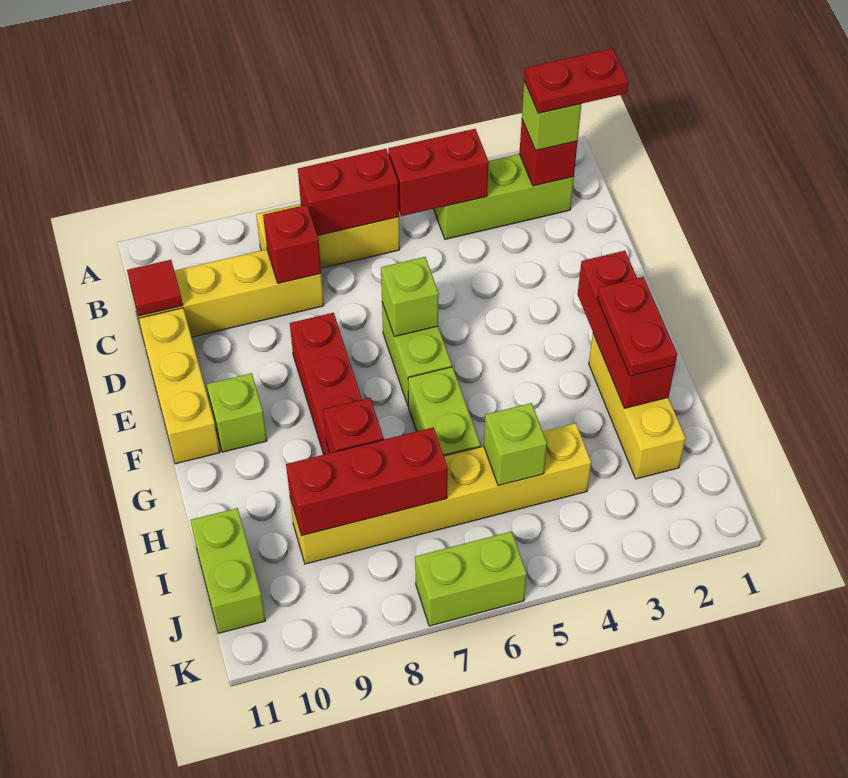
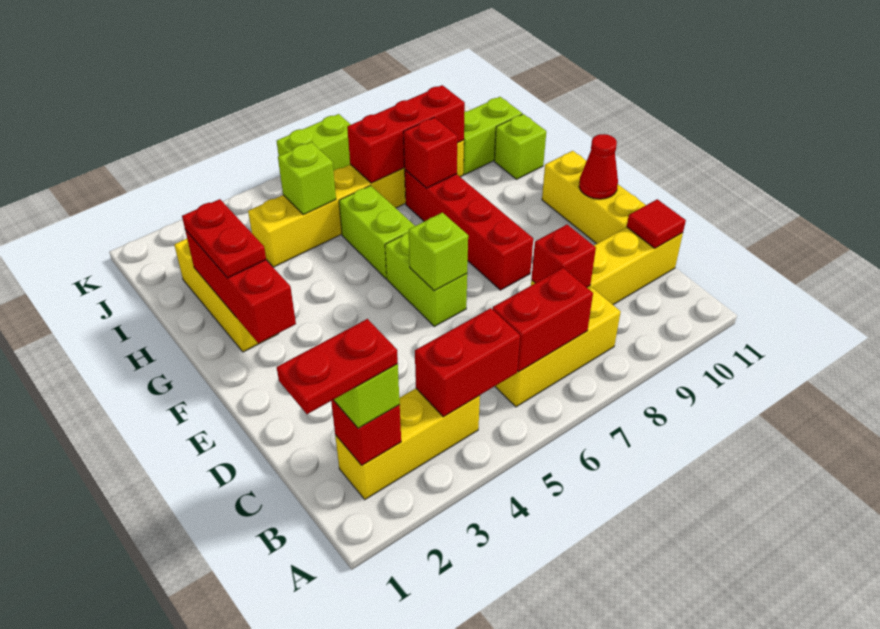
lime brick B2:B4 level 1 -> yellow brick B2:B4 level 1
none -> red cone E11 level 2
lime brick F10 level 1 -> lime brick H11 level 1
lime brick I11:J11 level 1 -> lime brick I10:I11 level 1

